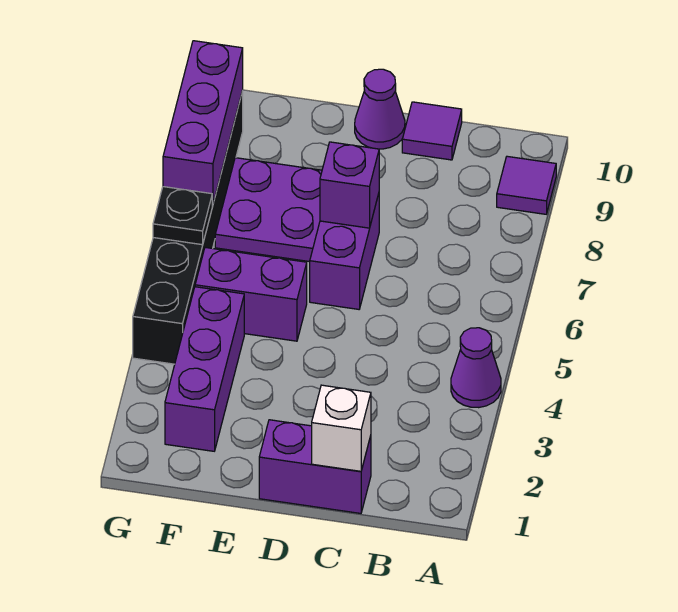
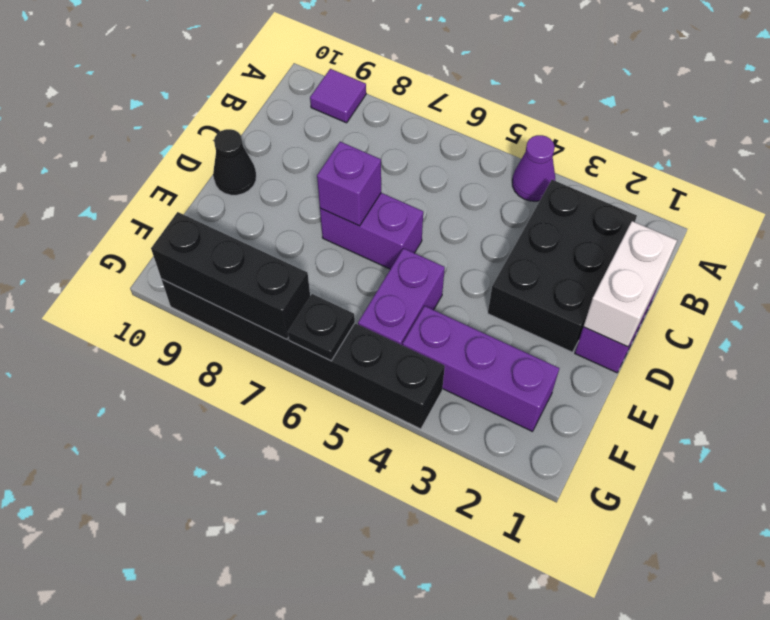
none -> black brick B2:D3 level 1
white brick C1 level 2 -> white brick C1:D1 level 2
purple tile C10 level 1 -> none
purple cone D10 level 1 -> black cone D10 level 1
purple plate E7:F8 level 1 -> none
purple brick G7:G9 level 2 -> black brick G7:G9 level 2

